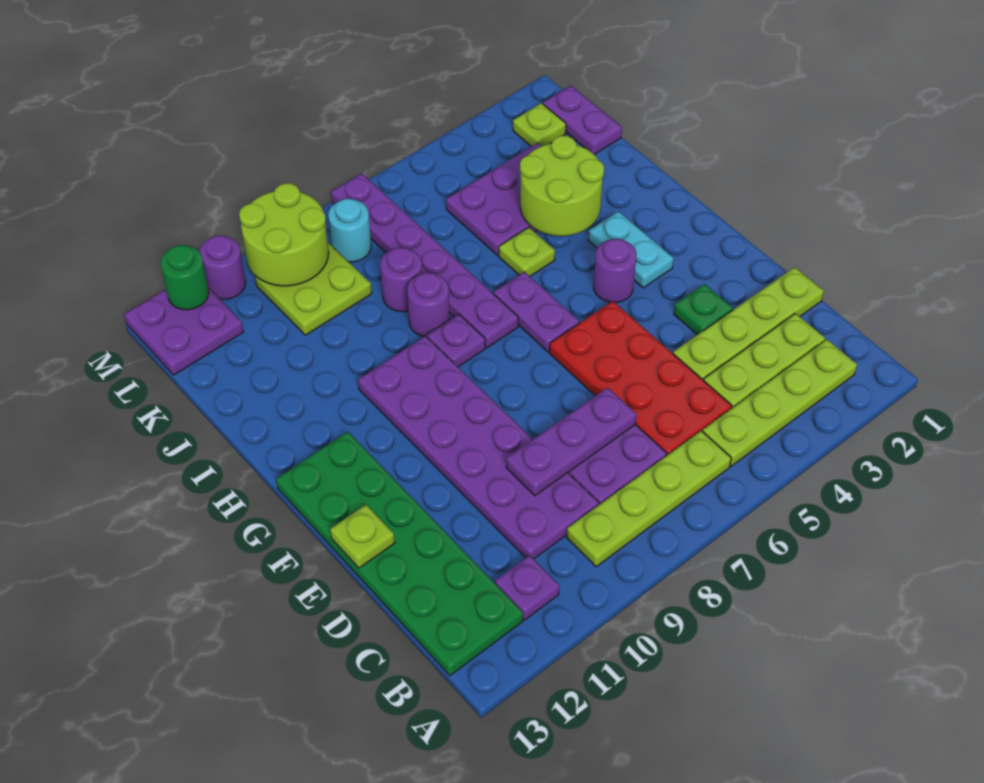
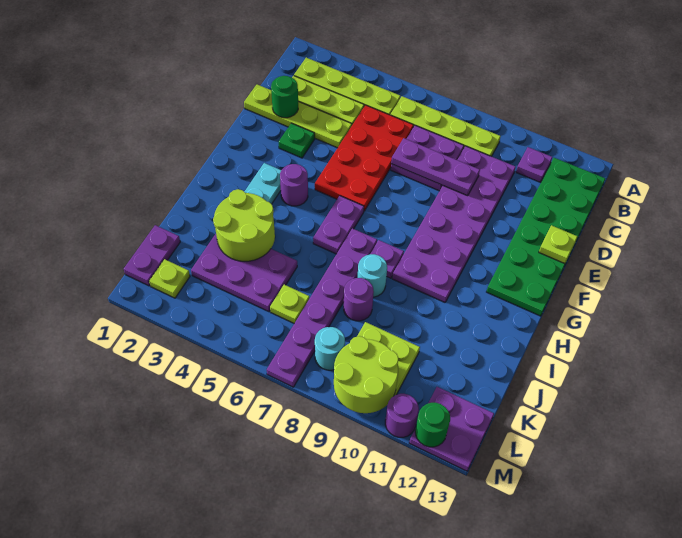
none -> green round brick D2 level 2
lime plate I5 level 1 -> lime plate K6 level 1
purple round brick I8 level 1 -> cyan round brick I8 level 1

